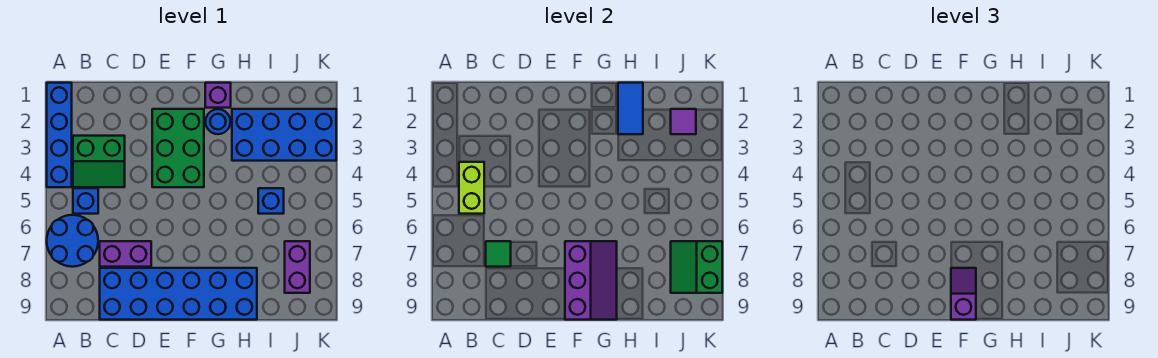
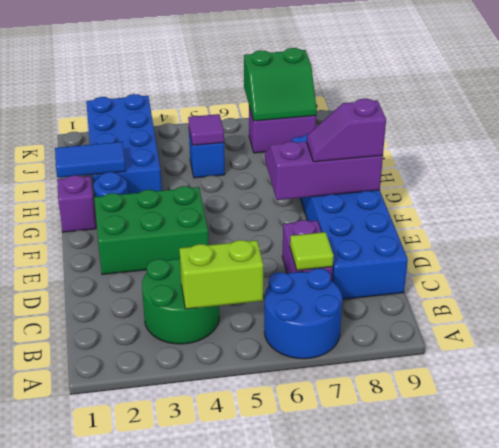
blue brick A1:A4 level 1 -> none
green slope B3:C4 level 1 top 3 -> green round brick B3:C4 level 1
blue brick B5 level 1 -> none
green tile C7 level 2 -> lime tile C7 level 2
purple tile J2 level 2 -> purple tile I5 level 2

